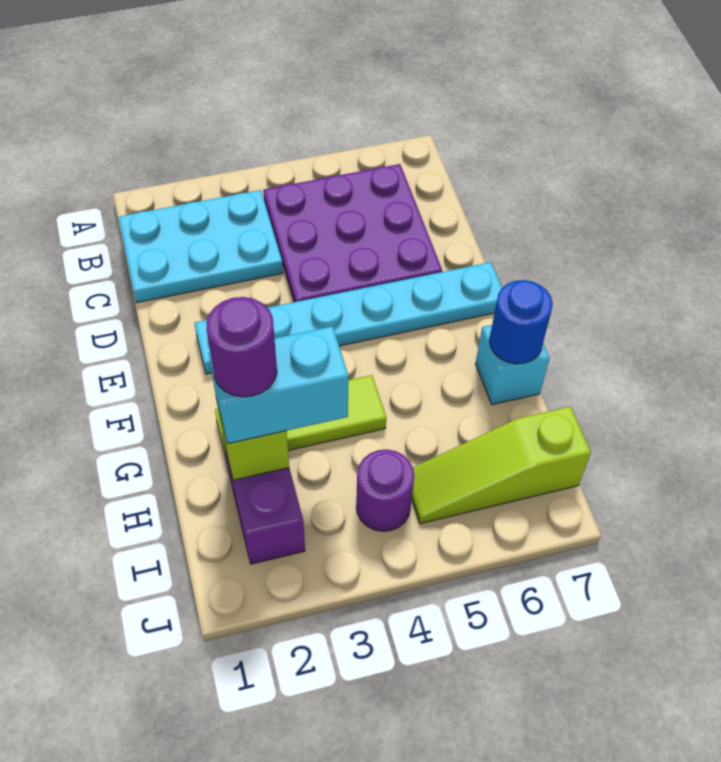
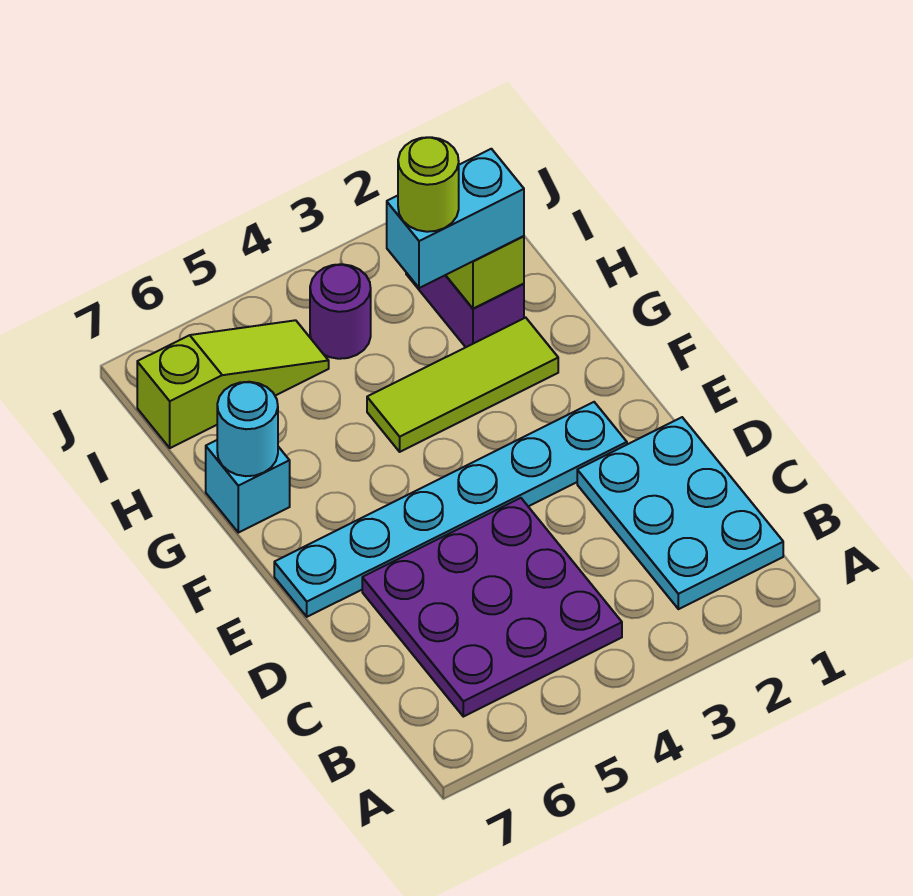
cyan plate B1:C3 level 1 -> cyan plate B1:D2 level 1
blue round brick G7 level 2 -> cyan round brick G7 level 2
purple round brick H2 level 4 -> none
none -> lime round brick H3 level 4

